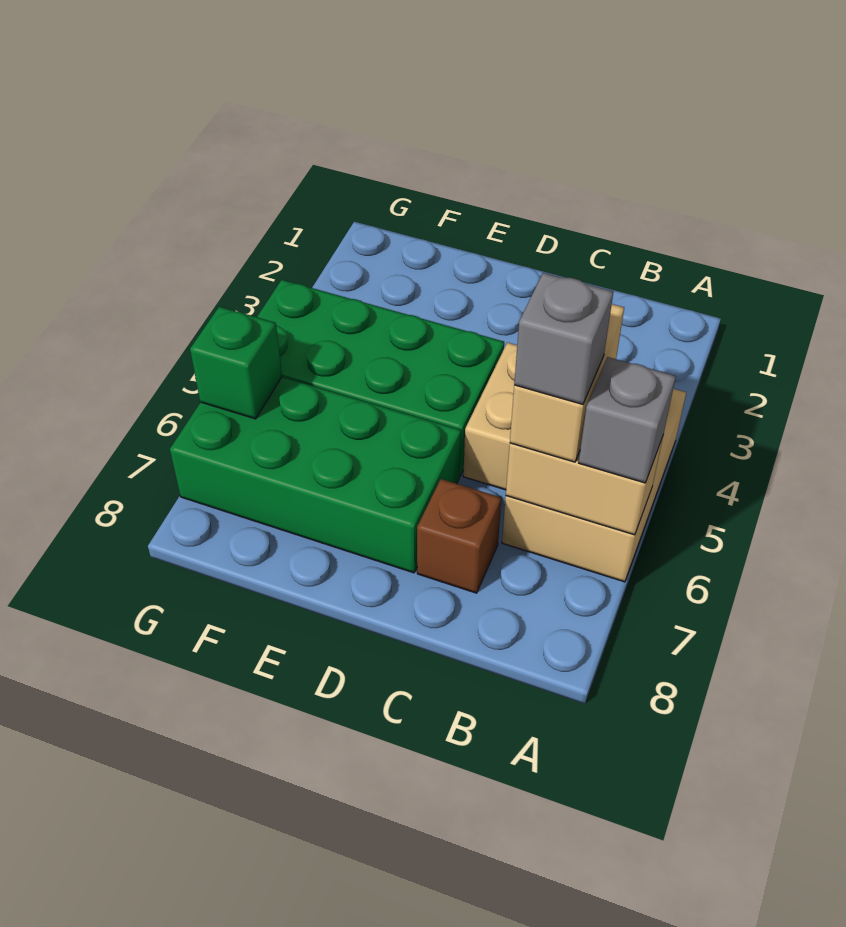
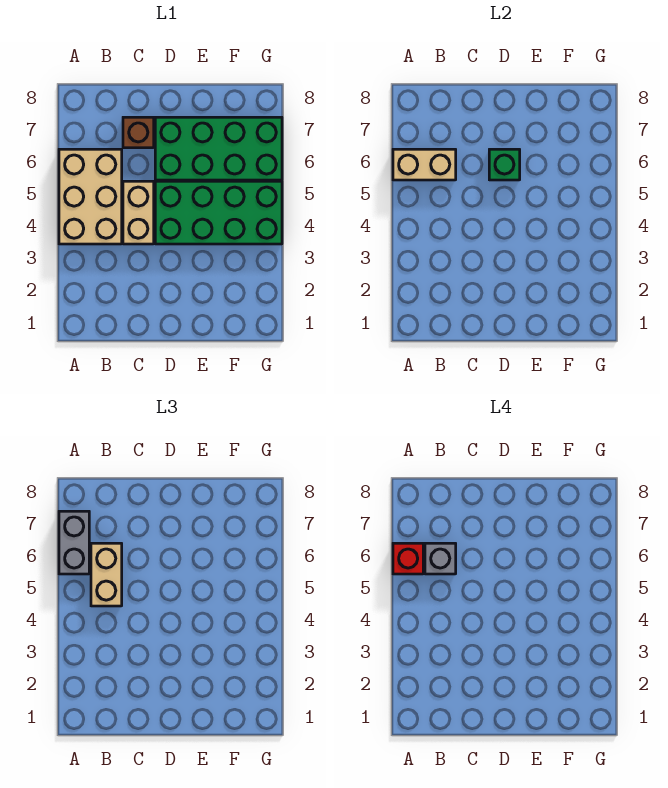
grey brick A6 level 3 -> grey brick A6:A7 level 3
none -> red brick A6 level 4
green brick G6 level 2 -> green brick D6 level 2

